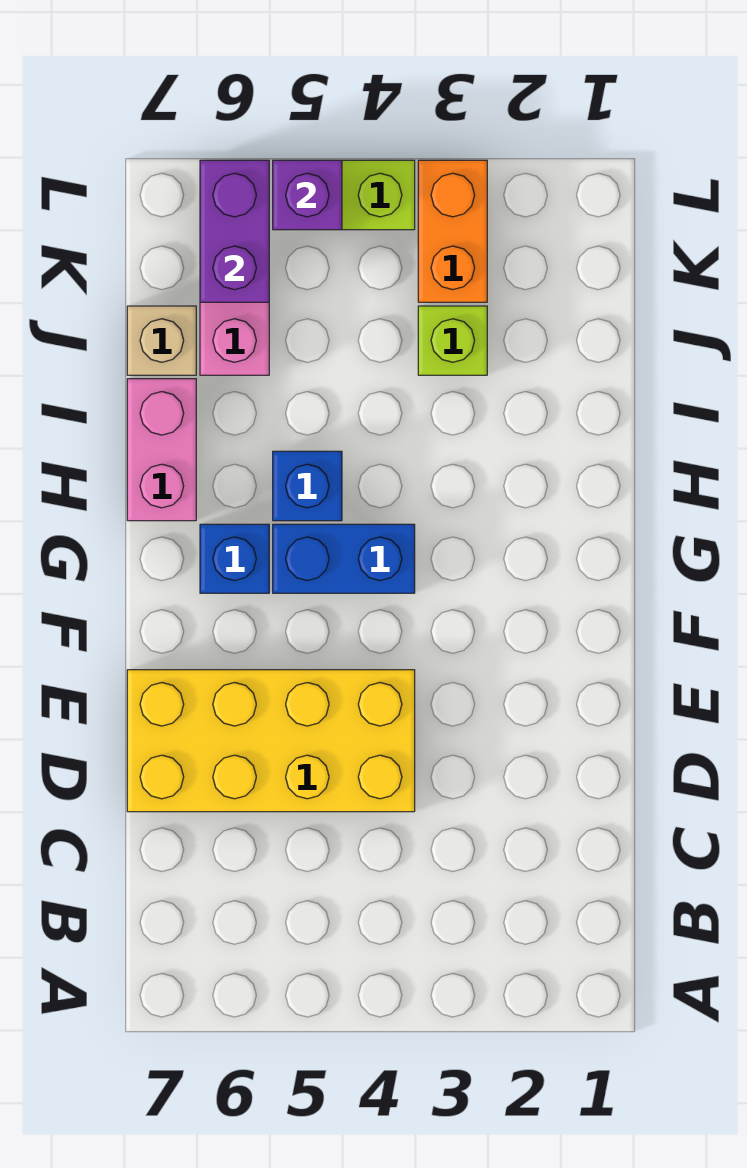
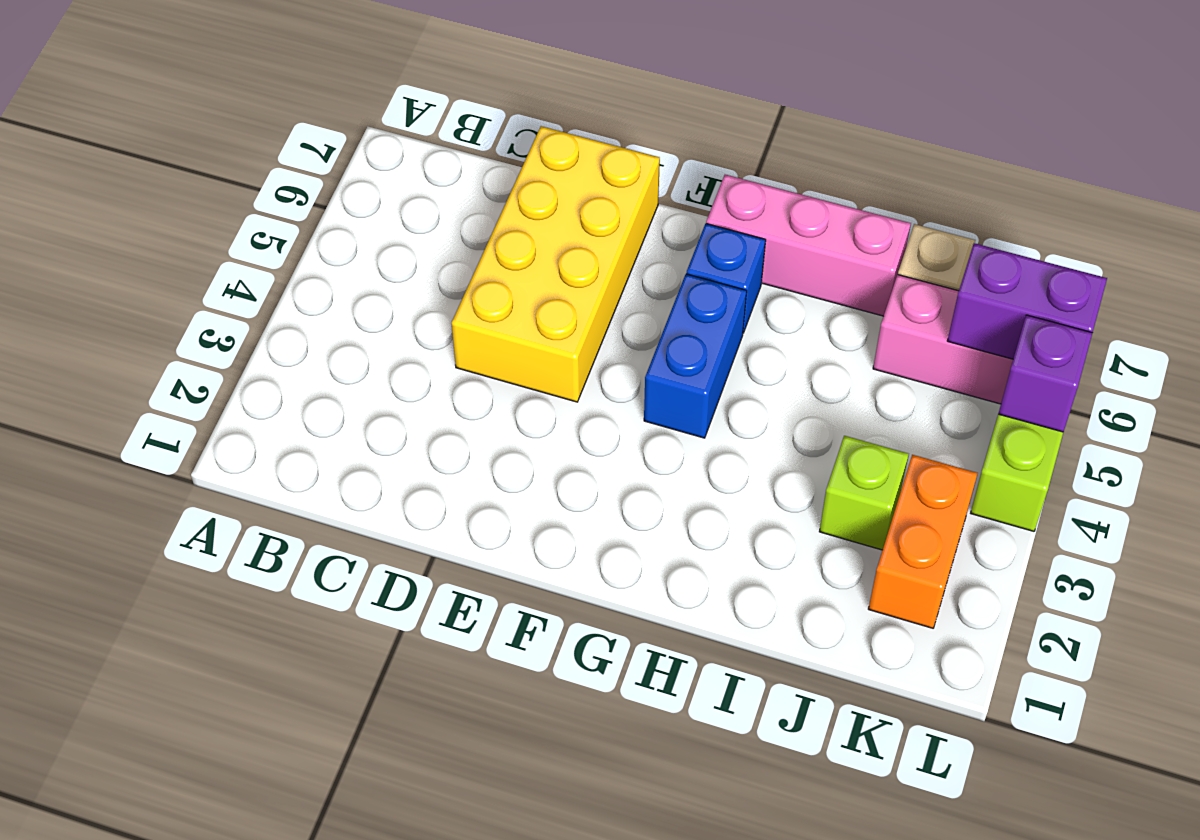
blue brick H5 level 1 -> none
pink brick H7:I7 level 1 -> pink brick G7:I7 level 1
orange brick K3:L3 level 1 -> orange brick K2:K3 level 1

